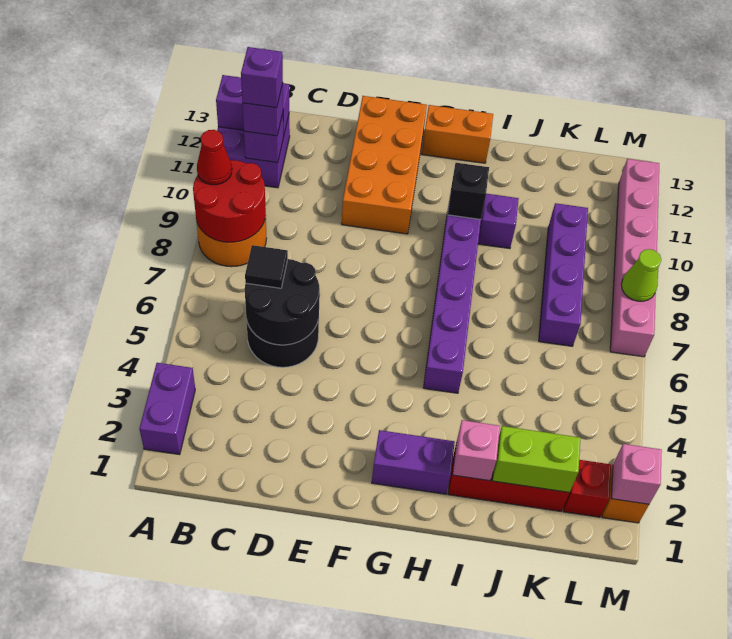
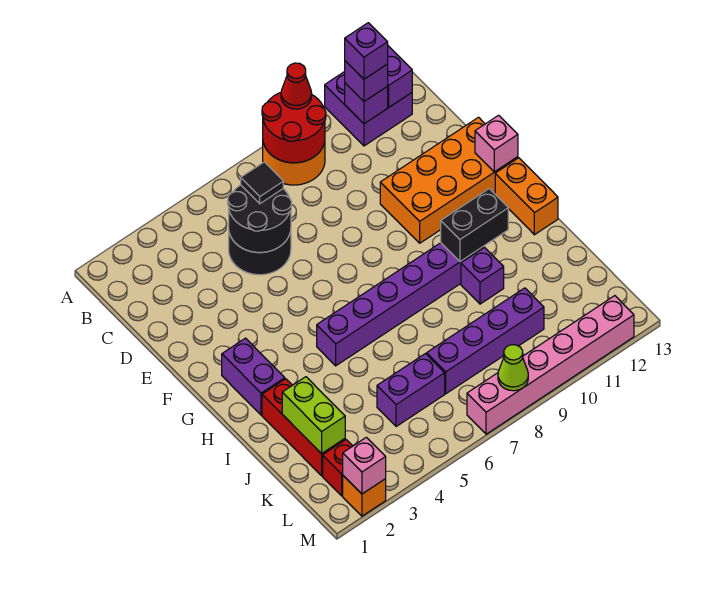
purple brick A2:A3 level 1 -> purple brick K5:K6 level 1
black brick H10 level 2 -> black brick H10:H11 level 2
pink brick I2 level 2 -> pink brick F13 level 2

